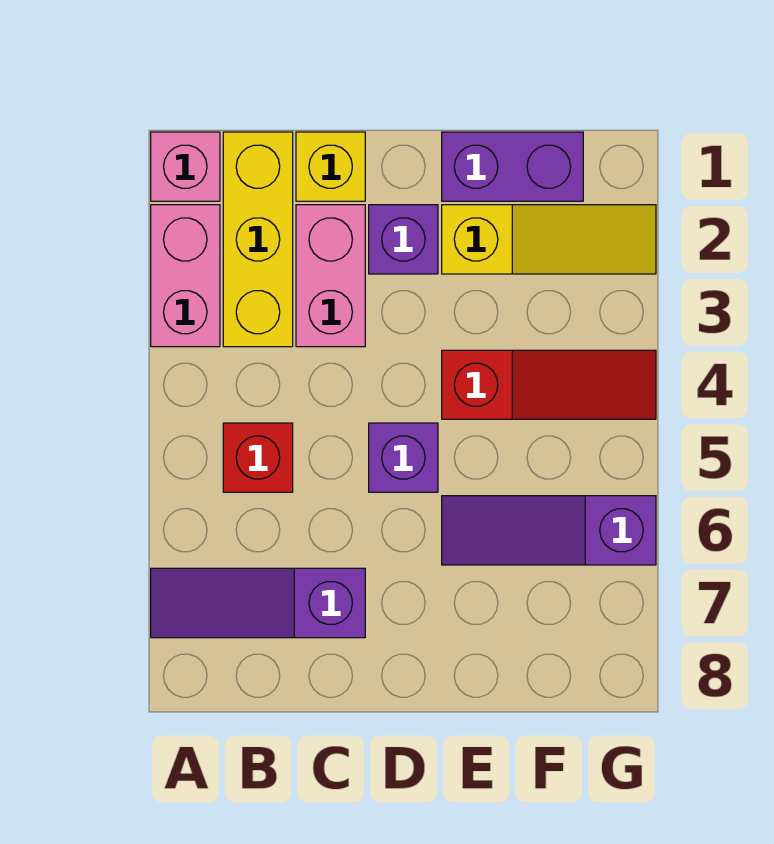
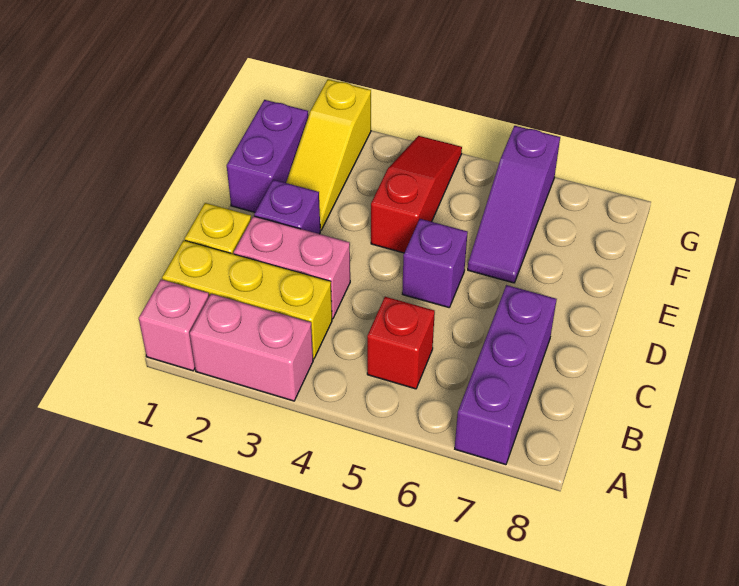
purple slope A7:C7 level 1 top C -> purple brick A7:C7 level 1
yellow slope E2:G2 level 1 top E -> yellow slope E2:G2 level 1 top G

